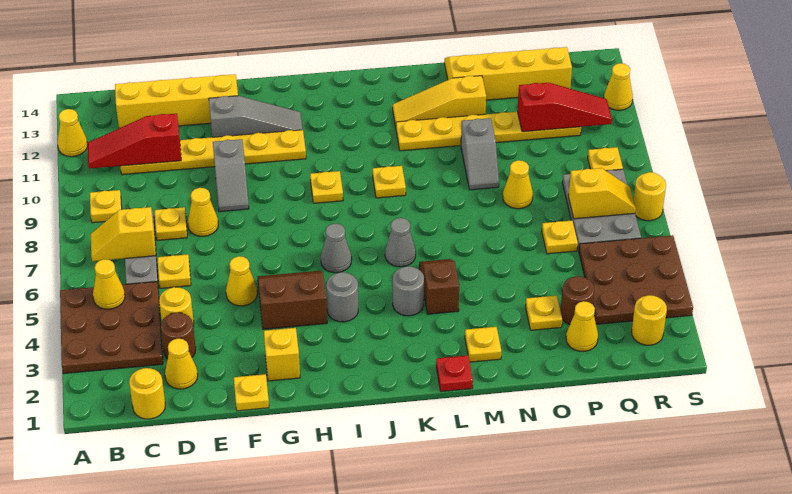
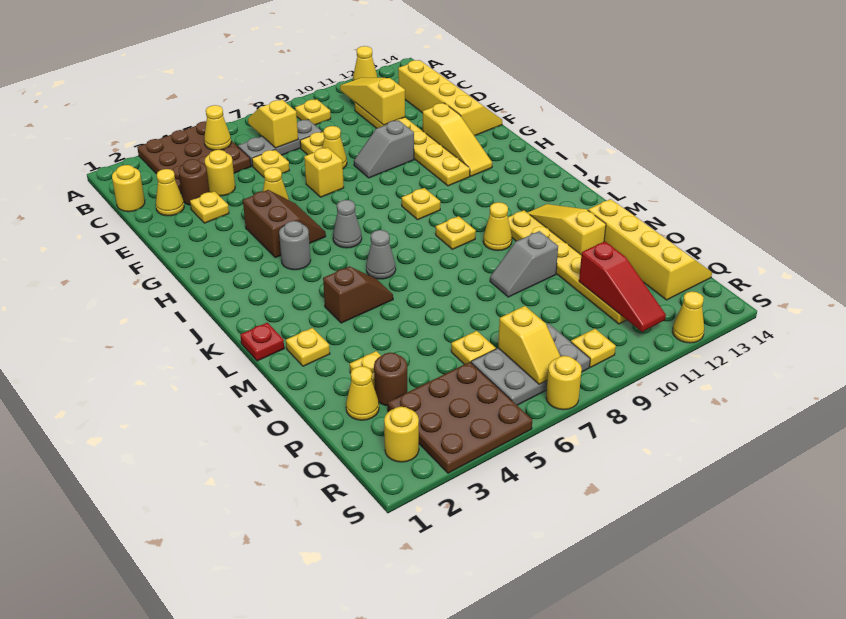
red slope B11:D11 level 2 top D -> yellow slope B11:D11 level 2 top D
yellow plate F1 level 1 -> yellow plate E3 level 1
grey slope F12:H12 level 1 top F -> yellow slope F12:H12 level 1 top F
yellow brick G2 level 1 -> yellow brick F7 level 1
grey round brick K4 level 1 -> none
yellow cone O8 level 1 -> yellow cone L10 level 1

